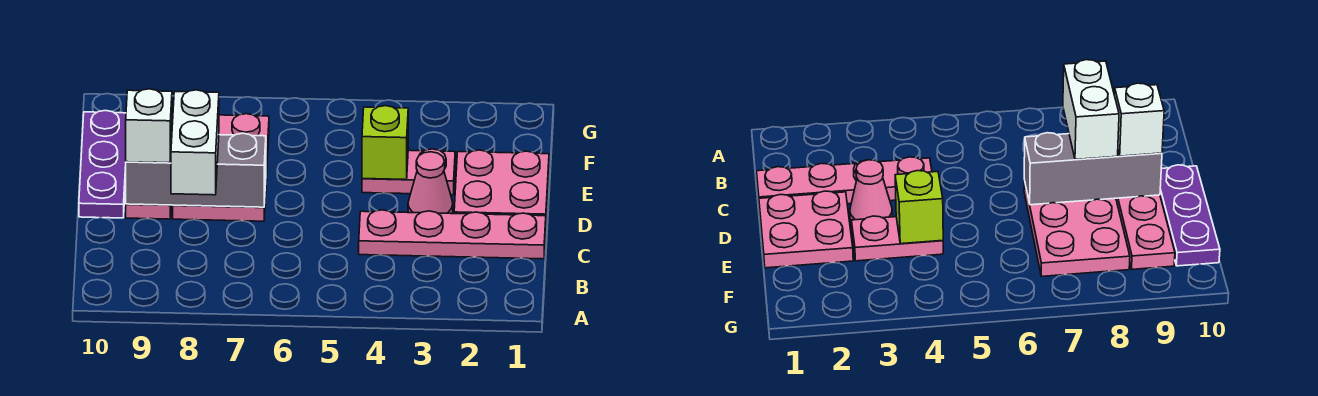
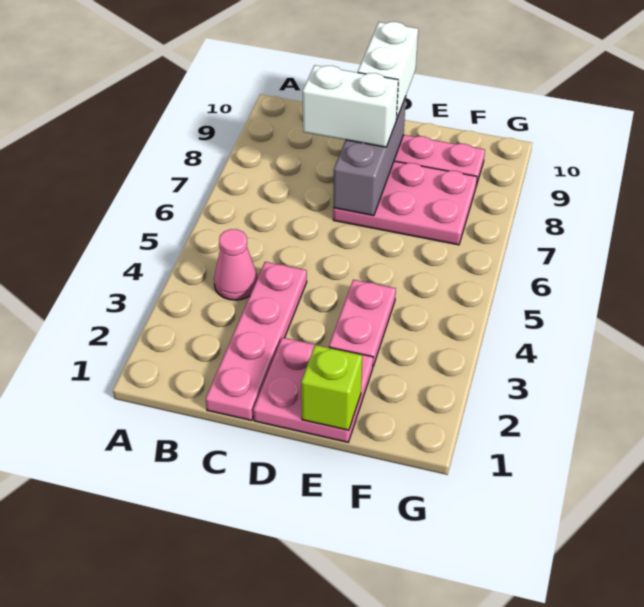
pink cone D3 level 1 -> pink cone B4 level 1
white brick D9 level 3 -> white brick D9:D10 level 3
purple plate D10:F10 level 1 -> none
lime brick E4 level 2 -> lime brick E1 level 2

